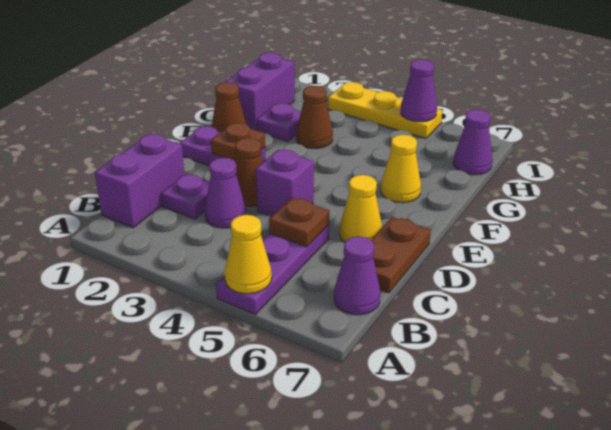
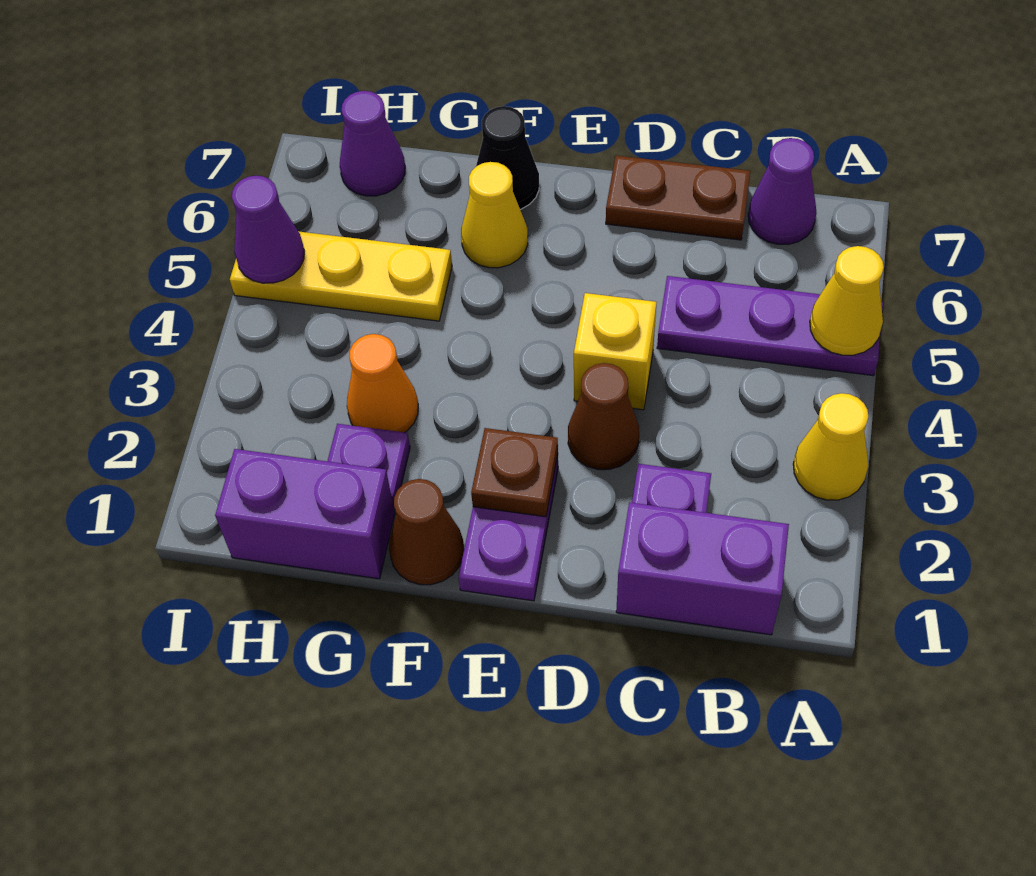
purple cone C3 level 1 -> none
brown plate C5 level 2 -> none
purple brick D4 level 1 -> yellow brick D4 level 1
yellow cone D6 level 1 -> yellow cone A3 level 1
none -> black cone F7 level 1
brown cone G3 level 1 -> orange cone G3 level 1
yellow plate I3:I5 level 1 -> yellow plate G5:I5 level 1

